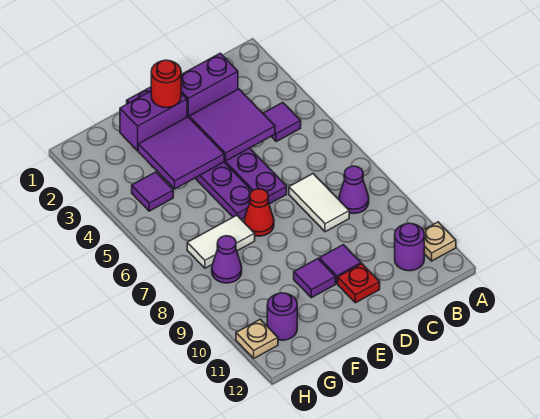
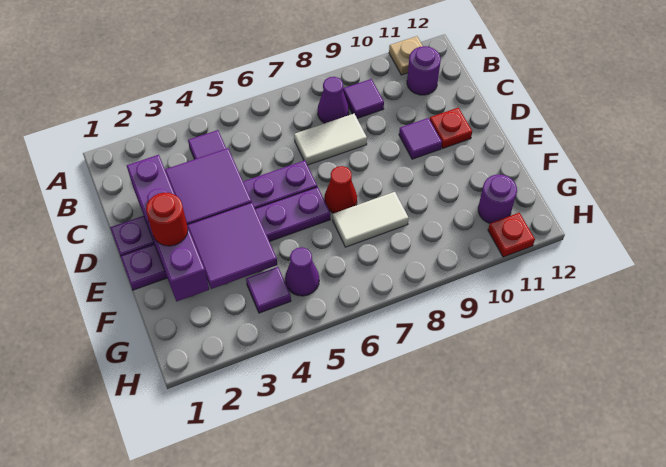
purple tile E10 level 1 -> purple tile B9 level 1
white tile F7:G7 level 1 -> white tile F7:F8 level 1
purple cone G8 level 1 -> purple cone G5 level 1
tan plate H11 level 1 -> red plate H11 level 1

